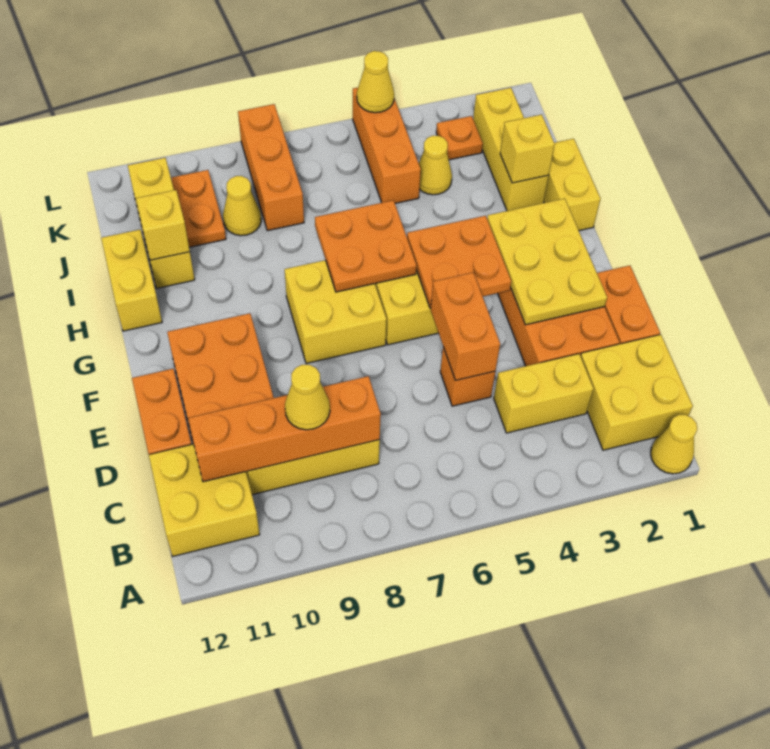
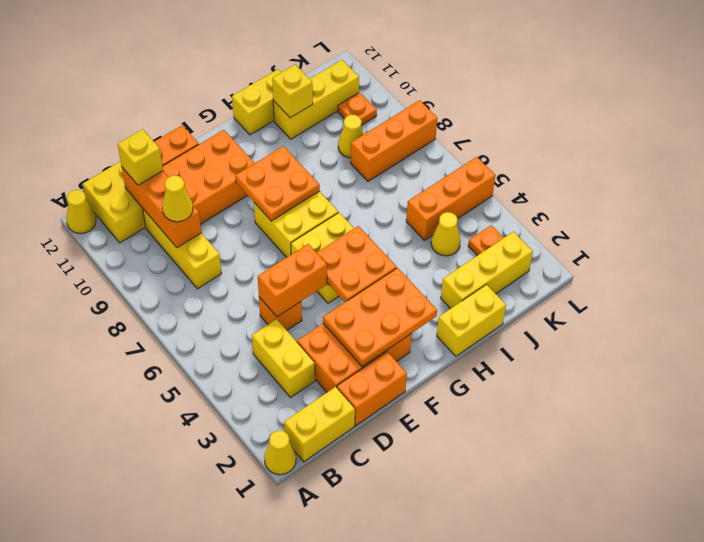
yellow brick B1:C2 level 1 -> yellow brick B1:C1 level 1
orange brick C8:C11 level 2 -> orange brick C9:C11 level 2
yellow plate E2:G3 level 2 -> orange plate E2:G3 level 2
orange plate G6:H7 level 2 -> orange plate F8:G9 level 2
yellow brick I2 level 2 -> yellow brick C11 level 3
orange plate J10:K10 level 1 -> orange plate K10 level 1
yellow cone L5 level 2 -> yellow cone A12 level 1

